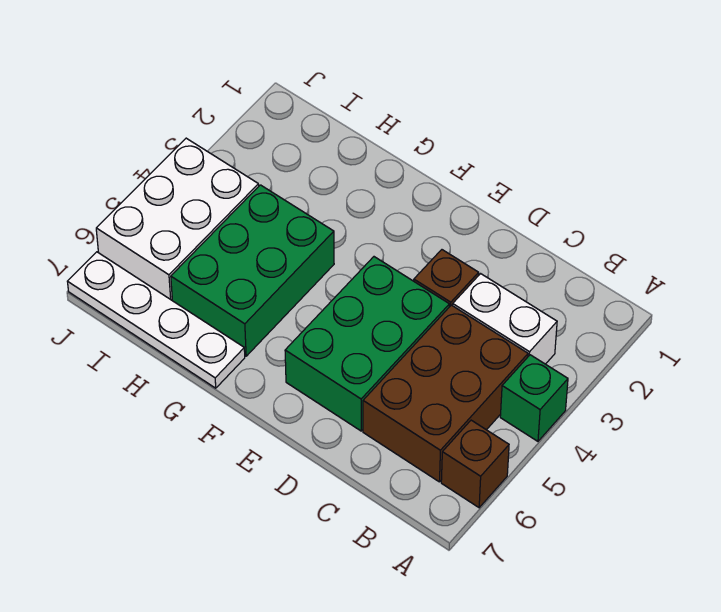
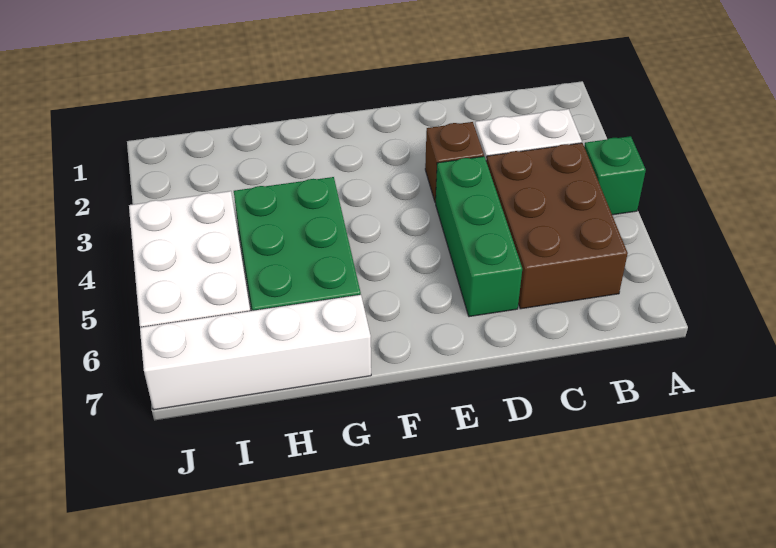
brown brick A6 level 1 -> none
green brick D4:E6 level 1 -> green brick D4:D6 level 1
white plate G7:J7 level 1 -> white brick G7:J7 level 1

